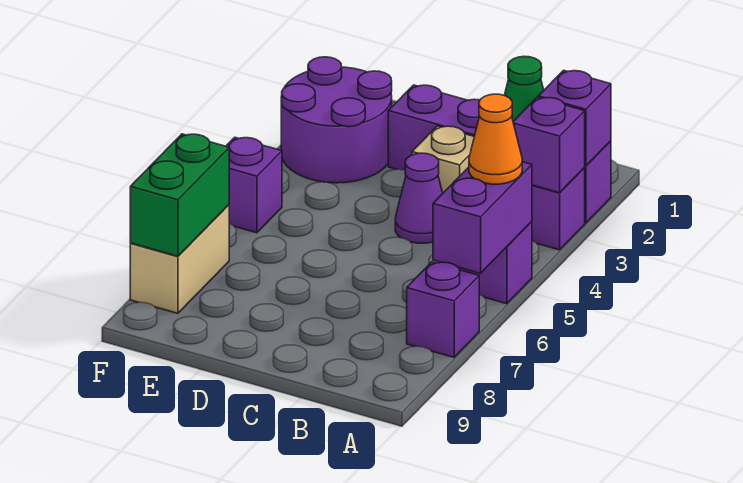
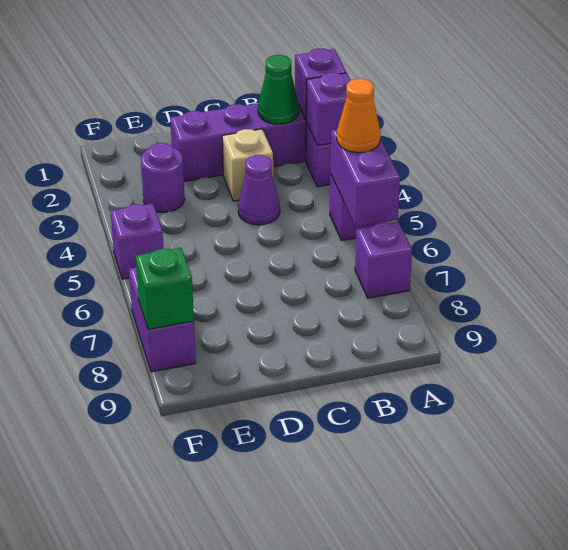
purple round brick E2:F3 level 1 -> purple round brick E3 level 1
tan brick F7:F8 level 1 -> purple brick F7:F8 level 1
green brick F7:F8 level 2 -> green brick F8 level 2

